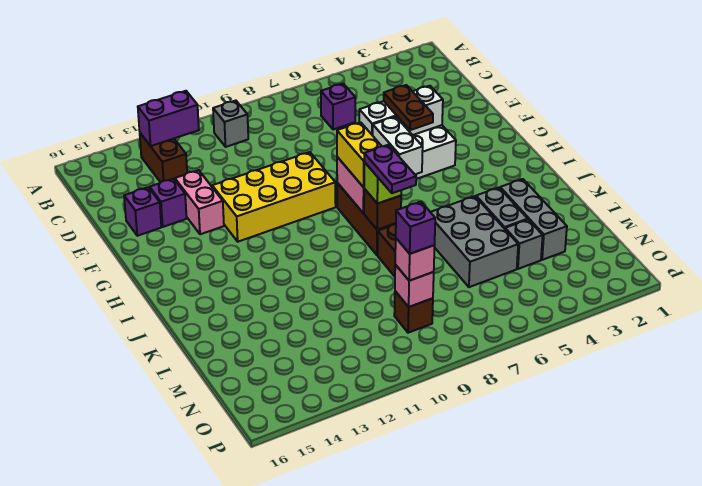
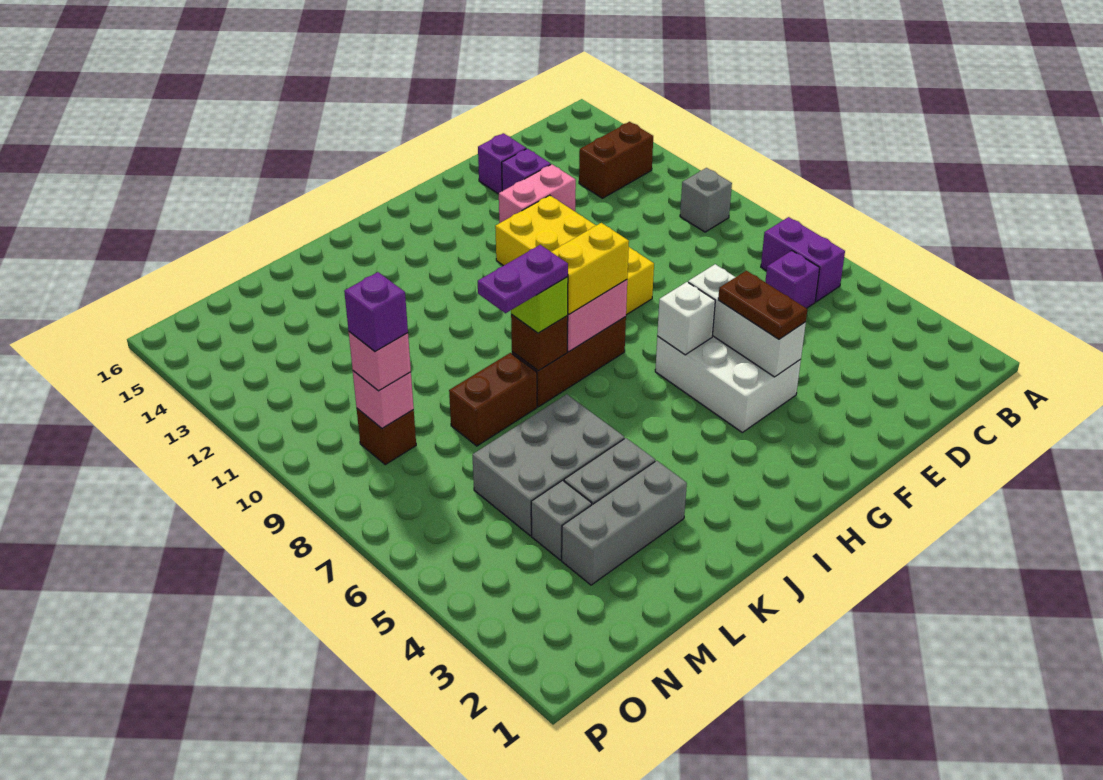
purple brick B12:B13 level 2 -> purple brick B6:B7 level 1
brown plate F5:G5 level 3 -> brown plate F4:F5 level 3
white brick G6:H6 level 2 -> white brick G6 level 2

